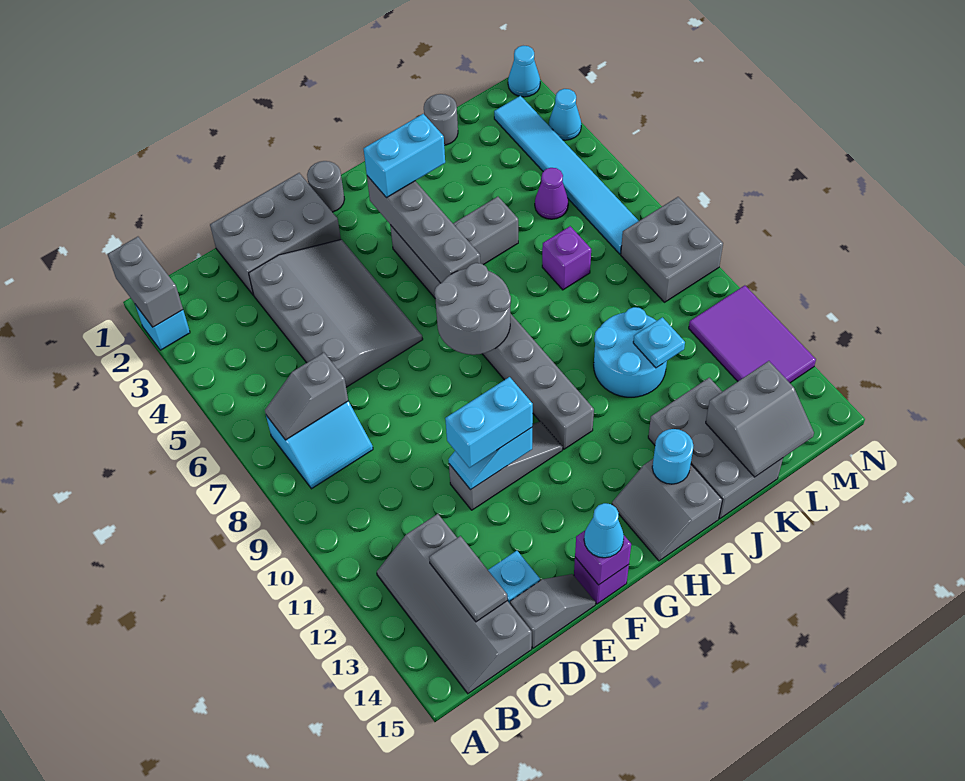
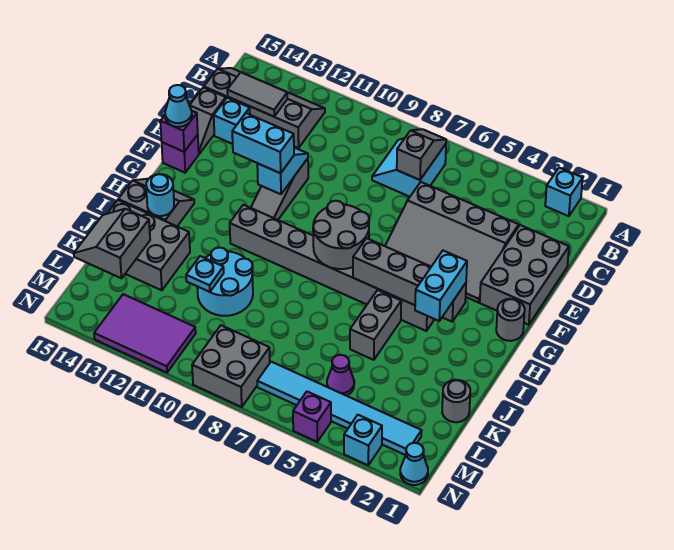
grey brick A1:A2 level 2 -> none
cyan brick E11:F11 level 3 -> cyan brick F11:F12 level 3
purple brick K7 level 1 -> purple brick N5 level 1
cyan cone N3 level 1 -> cyan brick N3 level 1

